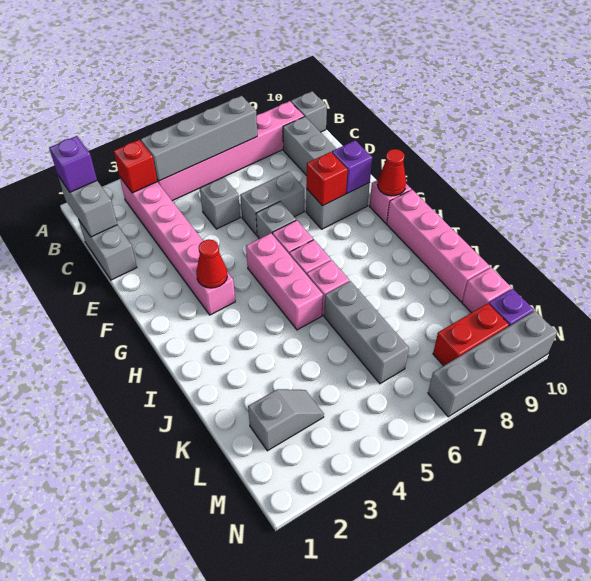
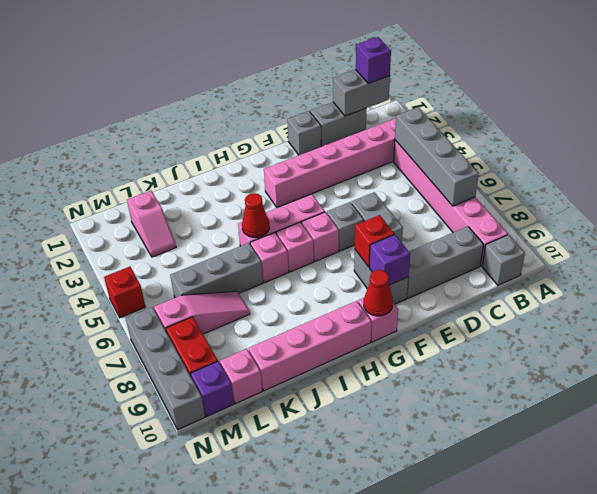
red brick B3 level 2 -> red brick N5 level 1
grey brick D5 level 1 -> grey brick E1 level 1
red cone G3 level 2 -> red cone I5 level 2
none -> pink slope K7:M7 level 1 top M
grey slope L2:L3 level 1 top 2 -> pink slope L2:L3 level 1 top 2

